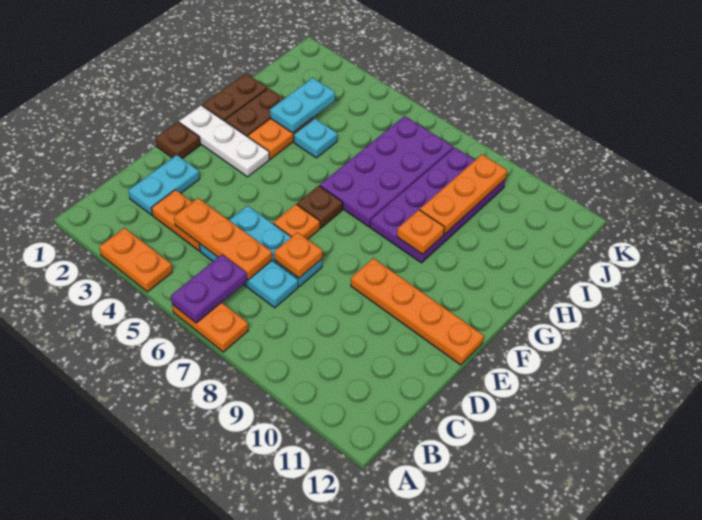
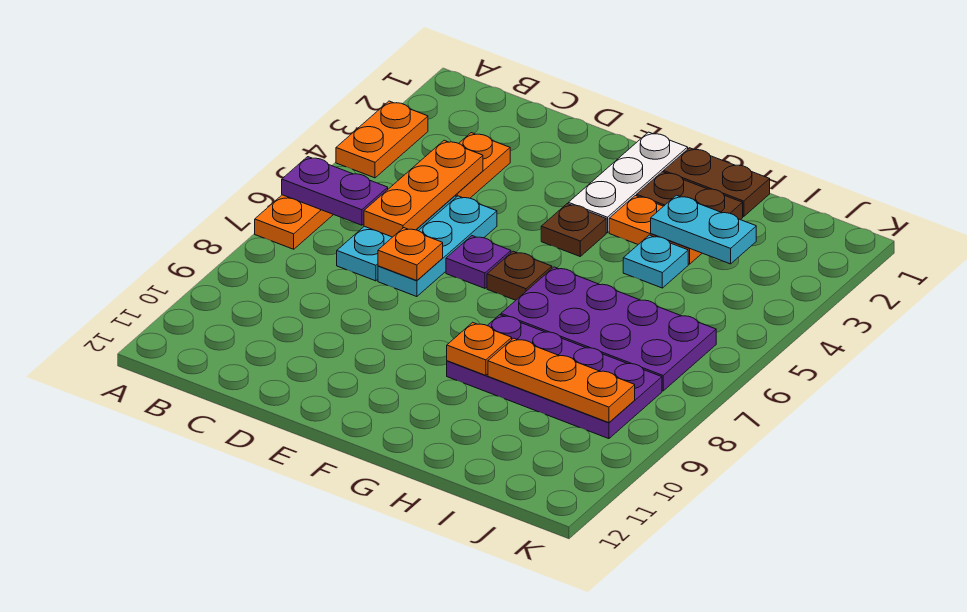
cyan plate C2:D2 level 1 -> none
brown plate E1 level 1 -> brown plate F4 level 1
orange plate E6 level 1 -> purple plate E6 level 1
orange plate E9:E12 level 1 -> none

